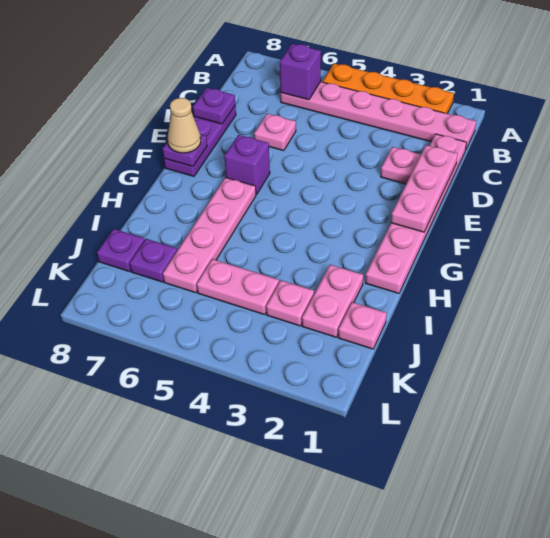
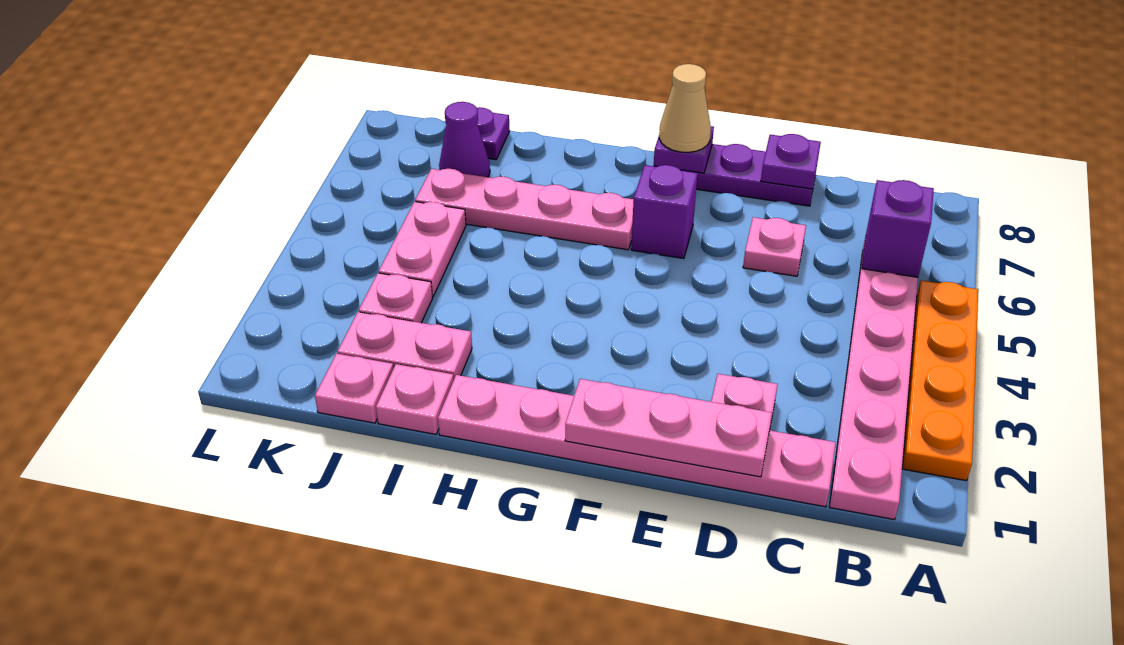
none -> pink plate I1 level 1
purple plate J7 level 1 -> purple cone J7 level 1

